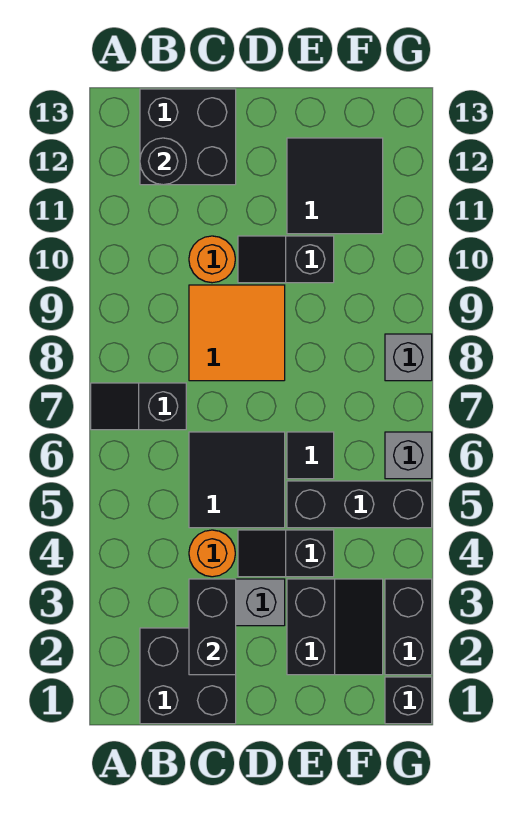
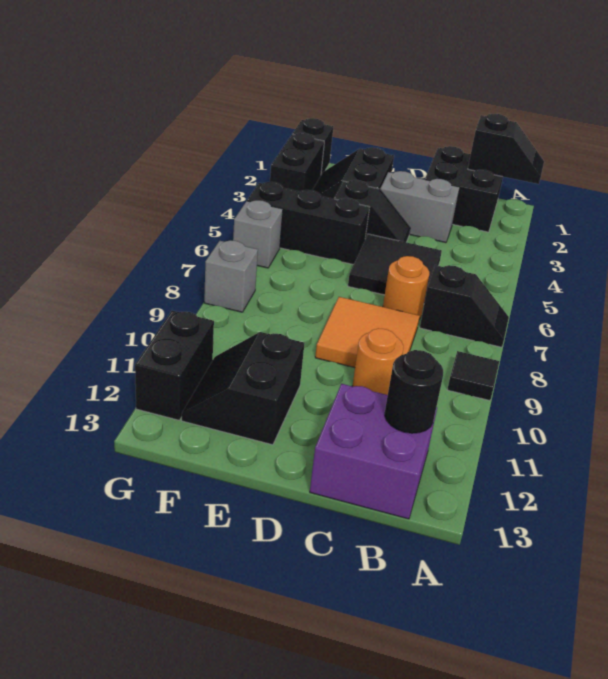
black brick B12:C13 level 1 -> purple brick B12:C13 level 1
black brick C2:C3 level 2 -> black brick G11:G12 level 1
orange round brick C4 level 1 -> orange round brick C7 level 1
black slope D10:E10 level 1 top E -> black slope A1:B1 level 2 top B
black tile E6 level 1 -> black tile A9 level 1
black tile E11:F12 level 1 -> black slope E11:F12 level 1 top E

